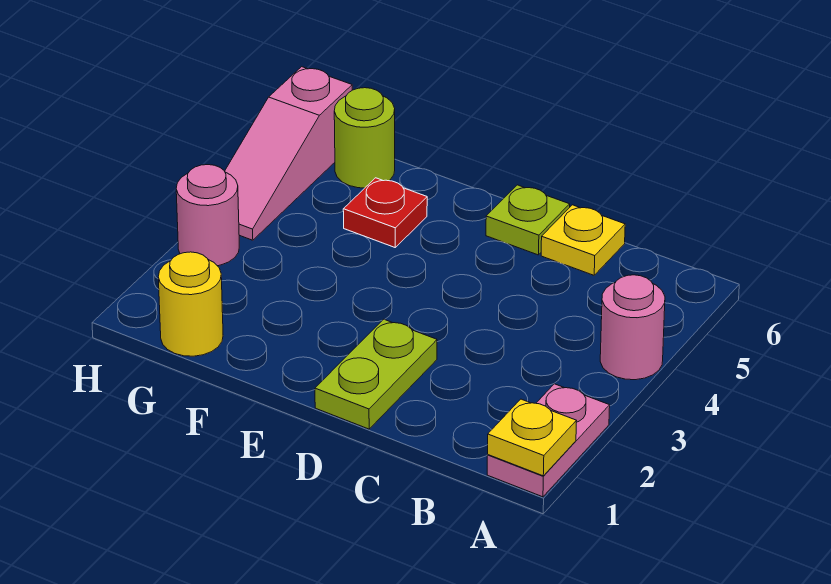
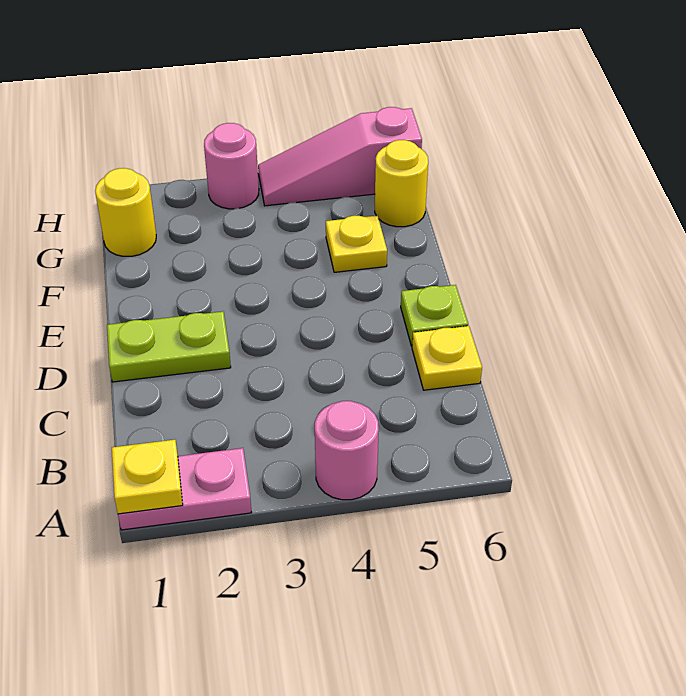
red plate F5 level 1 -> yellow plate F5 level 1
lime round brick G6 level 1 -> yellow round brick G6 level 1

